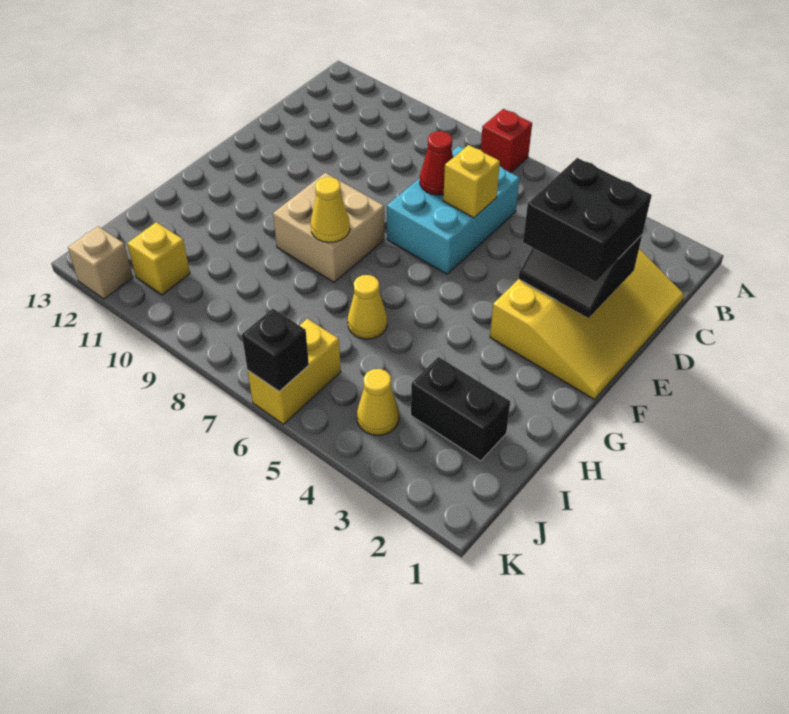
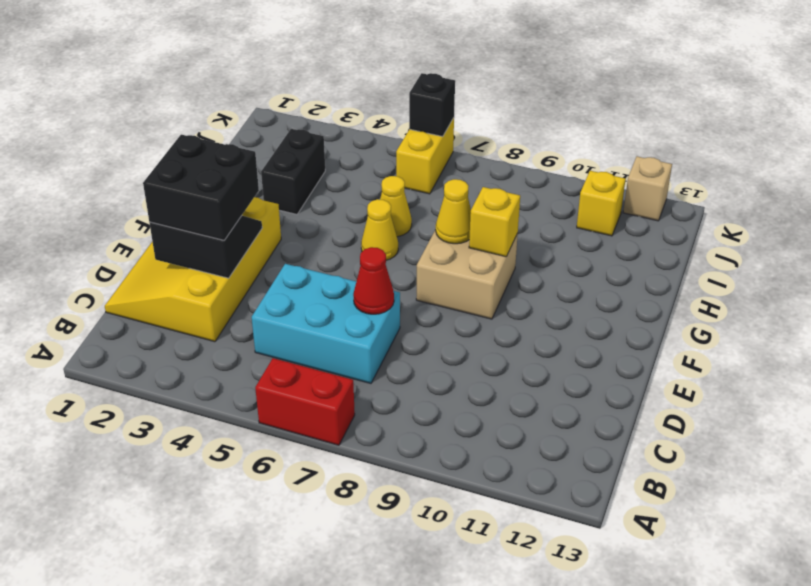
red brick A7 level 1 -> red brick A6:A7 level 1
cyan brick C6:E7 level 1 -> cyan brick C5:D7 level 1
yellow brick D6 level 2 -> yellow brick G9 level 2
black brick I2:I3 level 1 -> black brick H3:I3 level 1
yellow cone J4 level 1 -> yellow cone G6 level 1

